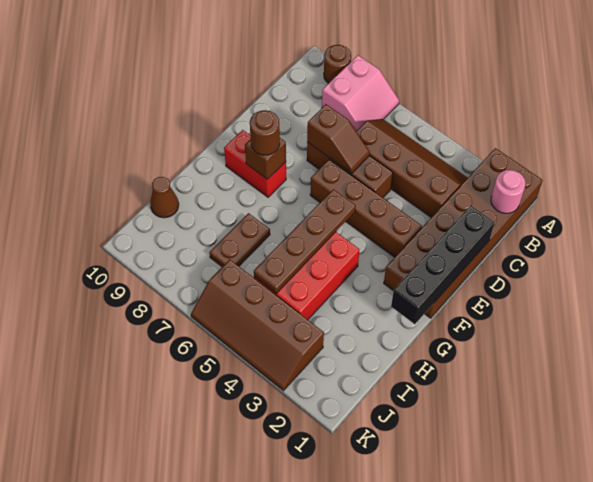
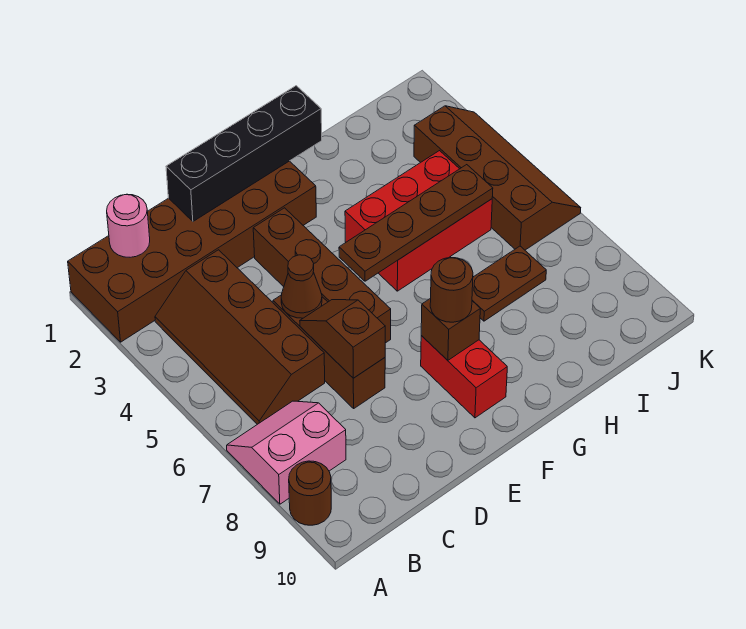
brown cone I10 level 1 -> brown cone D5 level 2

